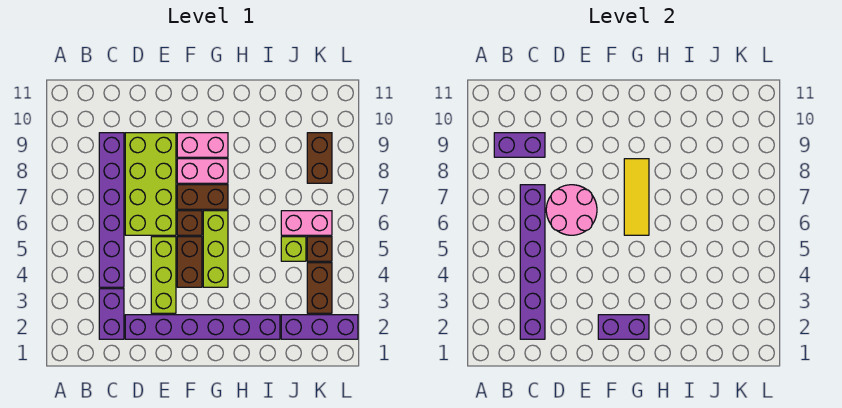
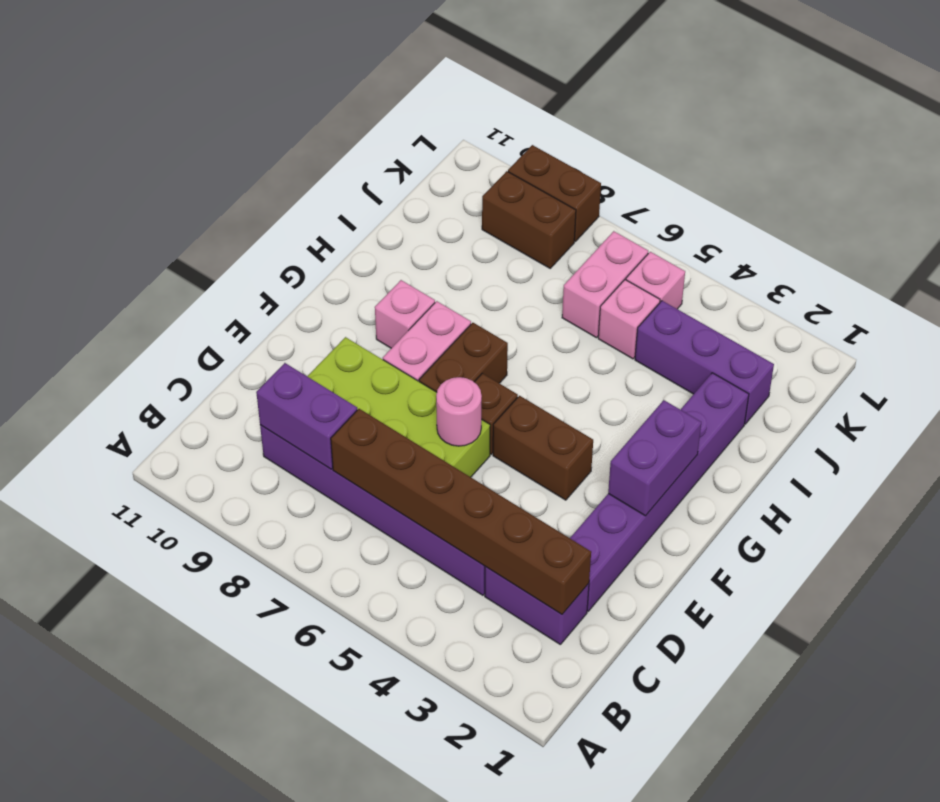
purple brick B9:C9 level 2 -> purple brick C8:C9 level 2
purple brick C2:C7 level 2 -> brown brick C2:C7 level 2
pink round brick D6:E7 level 2 -> pink round brick E6 level 2
lime brick E3:E5 level 1 -> none
pink brick F9:G9 level 1 -> pink brick G9 level 1
lime brick G4:G6 level 1 -> none
yellow tile G6:G8 level 2 -> none
purple brick J2:L2 level 1 -> purple brick J2:J4 level 1
lime brick J5 level 1 -> pink brick J5 level 1
brown brick K3:K4 level 1 -> brown brick L8:L9 level 1
brown brick K5 level 1 -> pink brick K5 level 1

